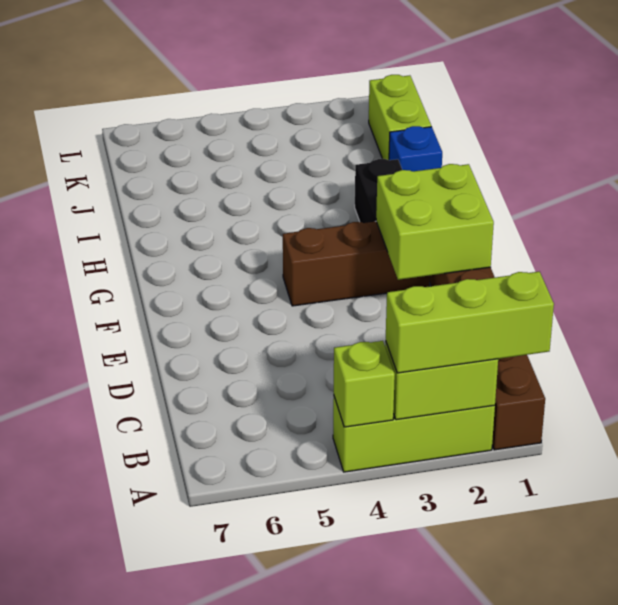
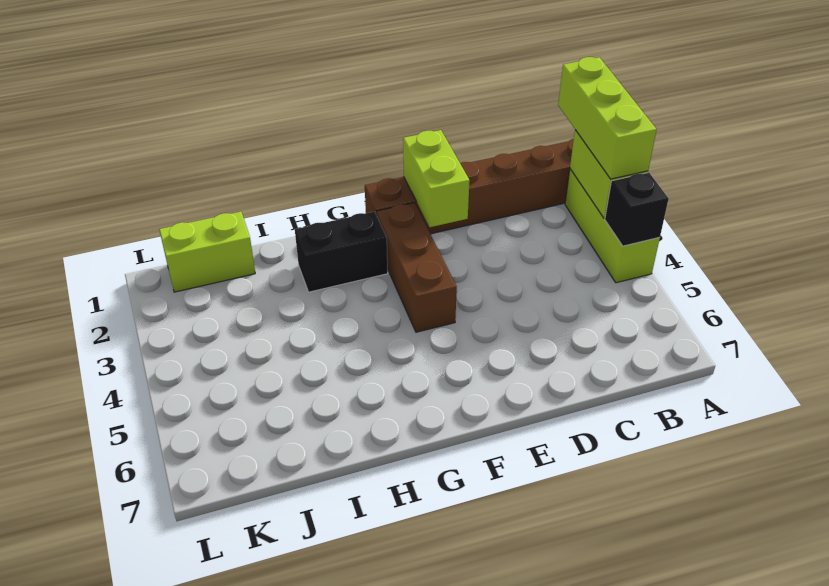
lime brick A4 level 2 -> black brick A4 level 2
lime brick E1:F2 level 2 -> lime brick E1:E2 level 2
blue brick I1 level 1 -> none

